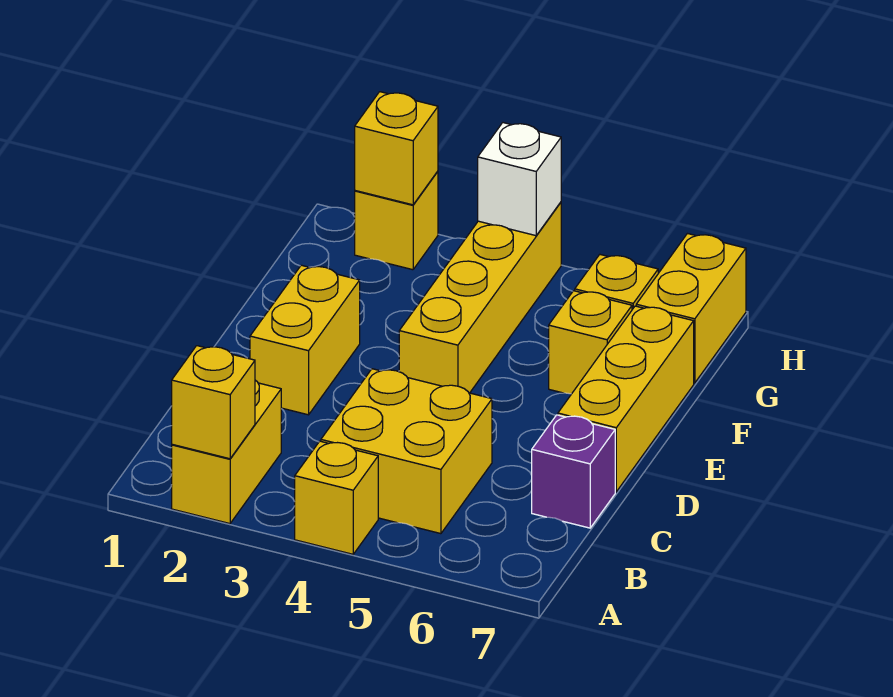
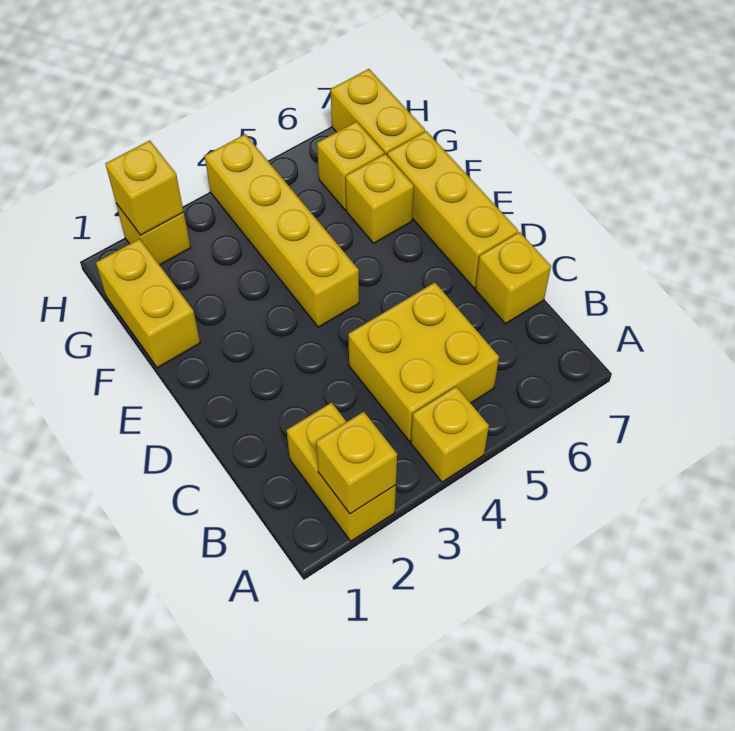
purple brick C7 level 1 -> yellow brick C7 level 1
yellow brick D2:E2 level 1 -> yellow brick F1:G1 level 1
white brick H4 level 2 -> none

